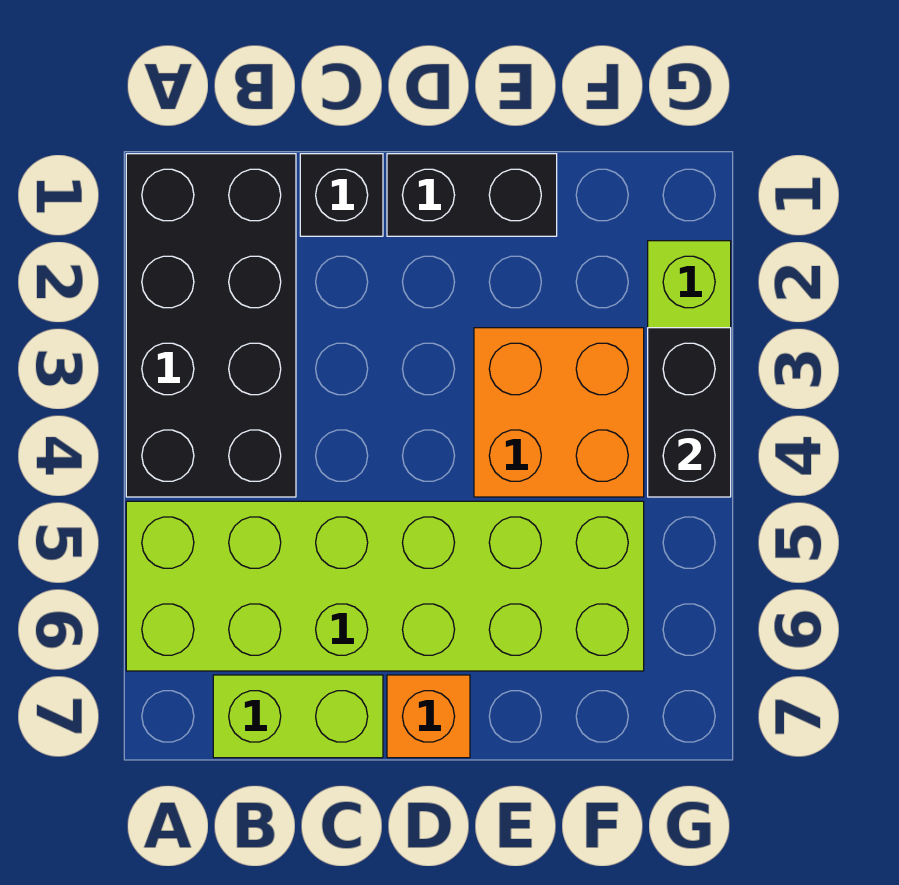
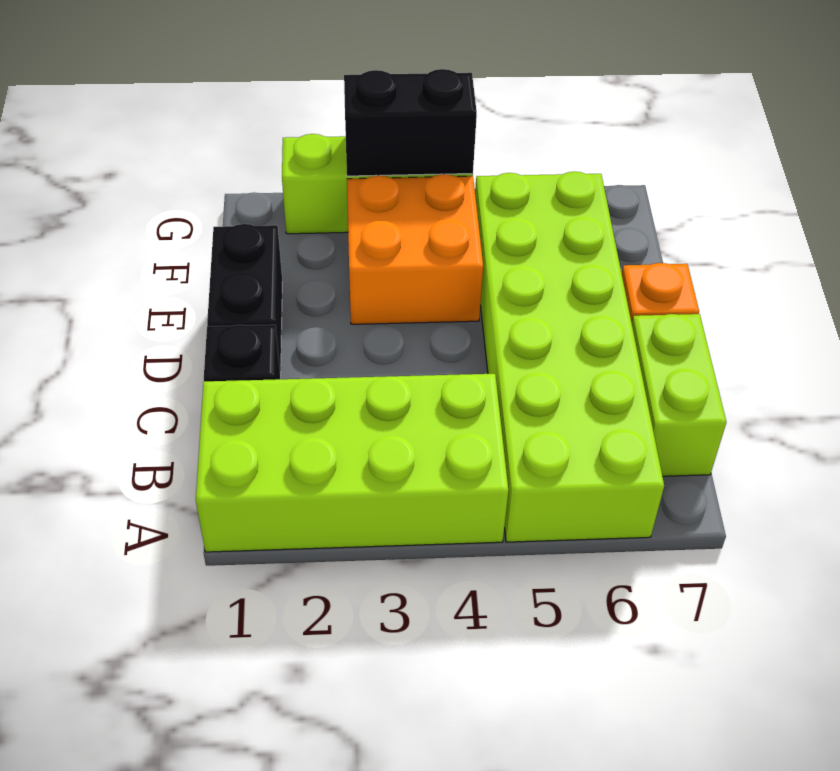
black brick A1:B4 level 1 -> lime brick A1:B4 level 1

